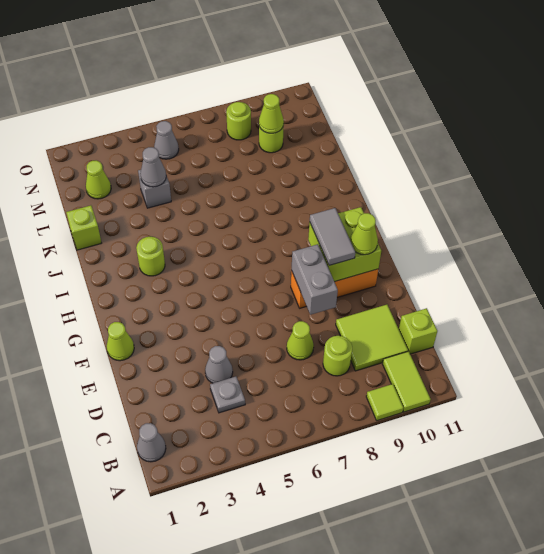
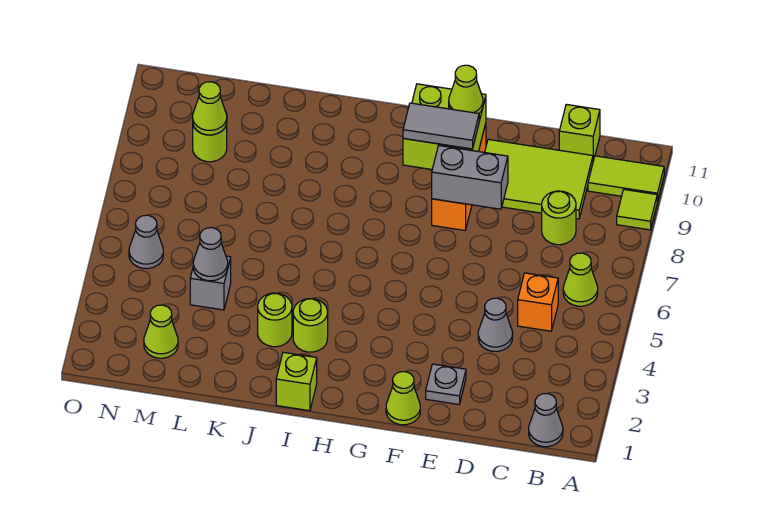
grey plate C4 level 1 -> grey plate E2 level 1
none -> orange brick C5 level 1
lime tile C9:D10 level 1 -> lime tile C9:E10 level 1
lime cone D7 level 1 -> lime cone B6 level 1
lime brick K1 level 1 -> lime brick I1 level 1
lime round brick N8 level 1 -> lime round brick J3 level 1

